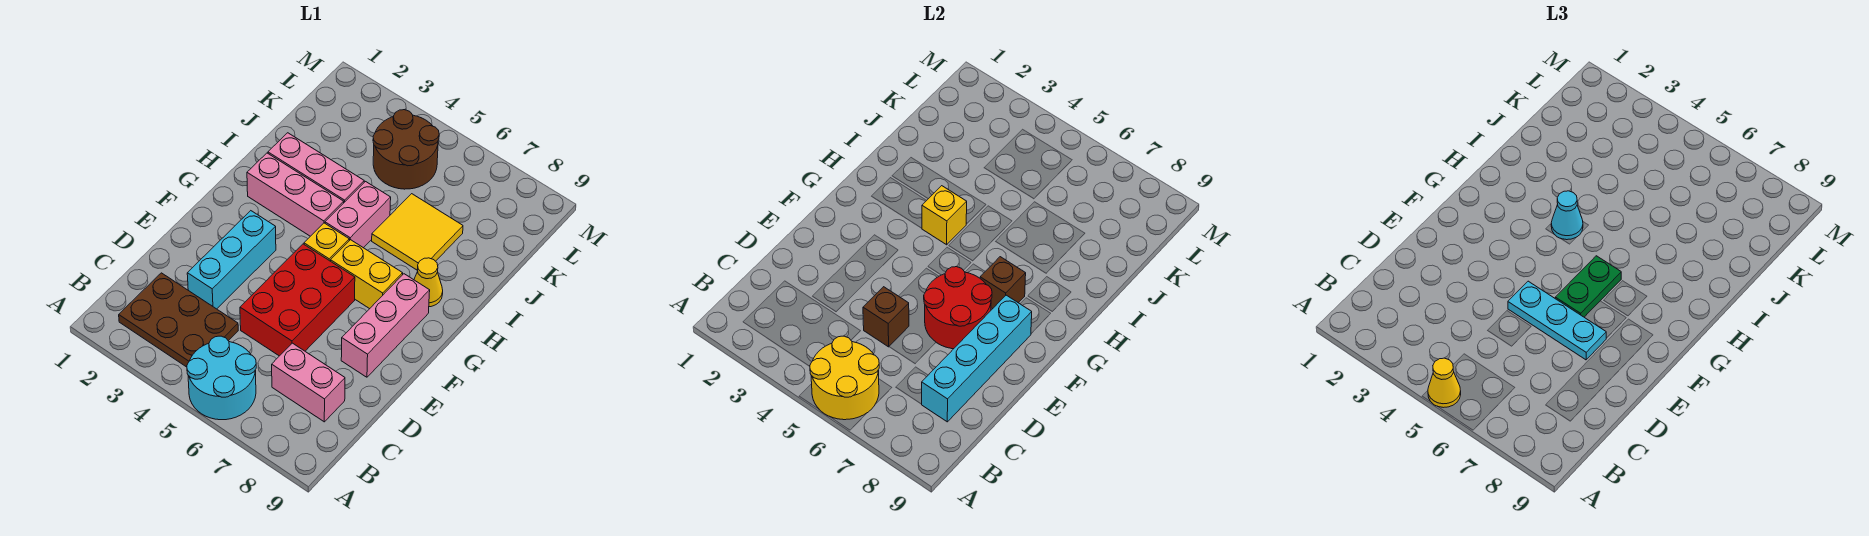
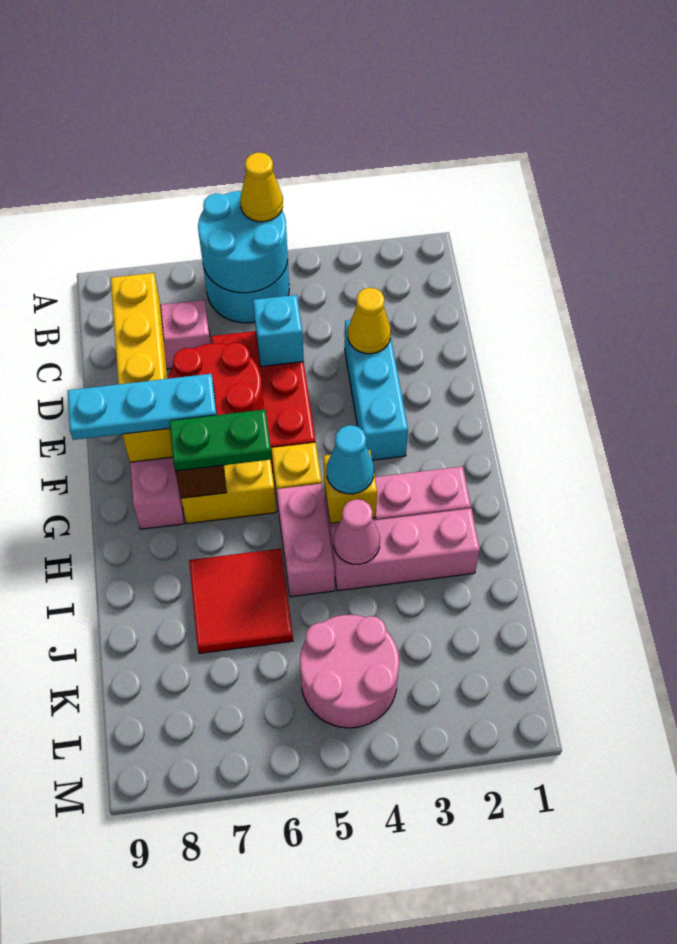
yellow round brick A5:B6 level 2 -> cyan round brick A5:B6 level 2
brown plate B2:C4 level 1 -> none
cyan brick C8:F8 level 2 -> yellow brick C8:F8 level 2
brown brick D5 level 2 -> cyan brick D5 level 2
cyan plate E5:E7 level 3 -> cyan plate F7:F9 level 3
green plate F6:G6 level 3 -> green plate G6:G7 level 3
yellow cone H8 level 1 -> yellow cone D3 level 2
none -> pink cone I4 level 2
yellow tile I6:J7 level 1 -> red tile I6:J7 level 1
brown round brick K4:L5 level 1 -> pink round brick K4:L5 level 1

